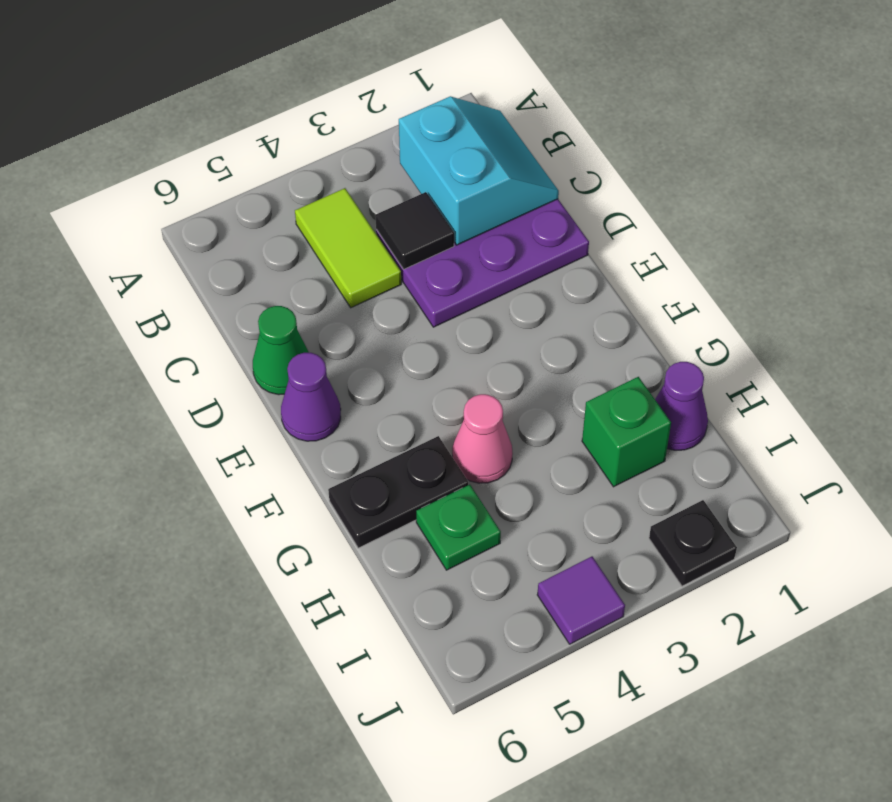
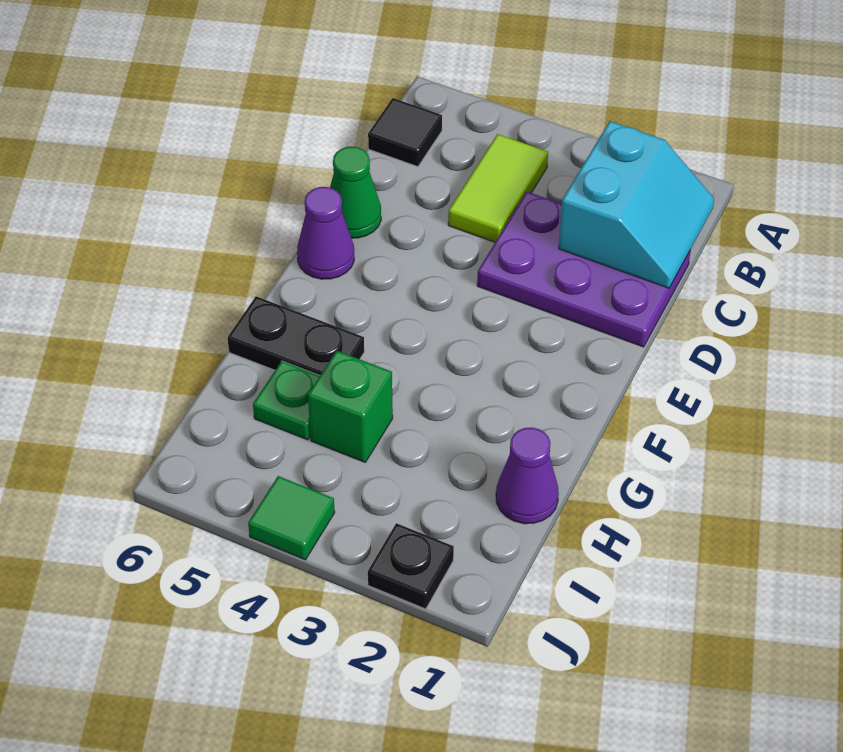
black tile C3 level 2 -> black tile B6 level 1
pink cone G4 level 1 -> none
green brick H2 level 1 -> green brick H4 level 1
purple tile J4 level 1 -> green tile J4 level 1

